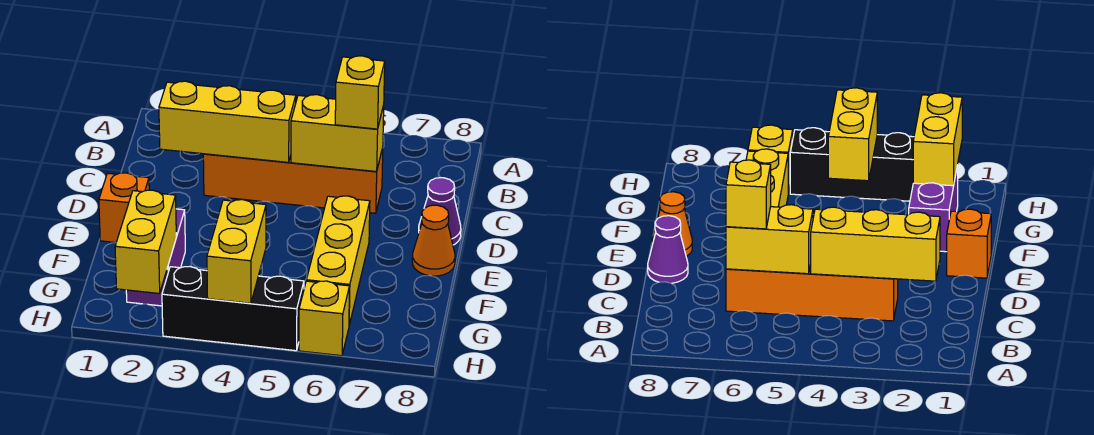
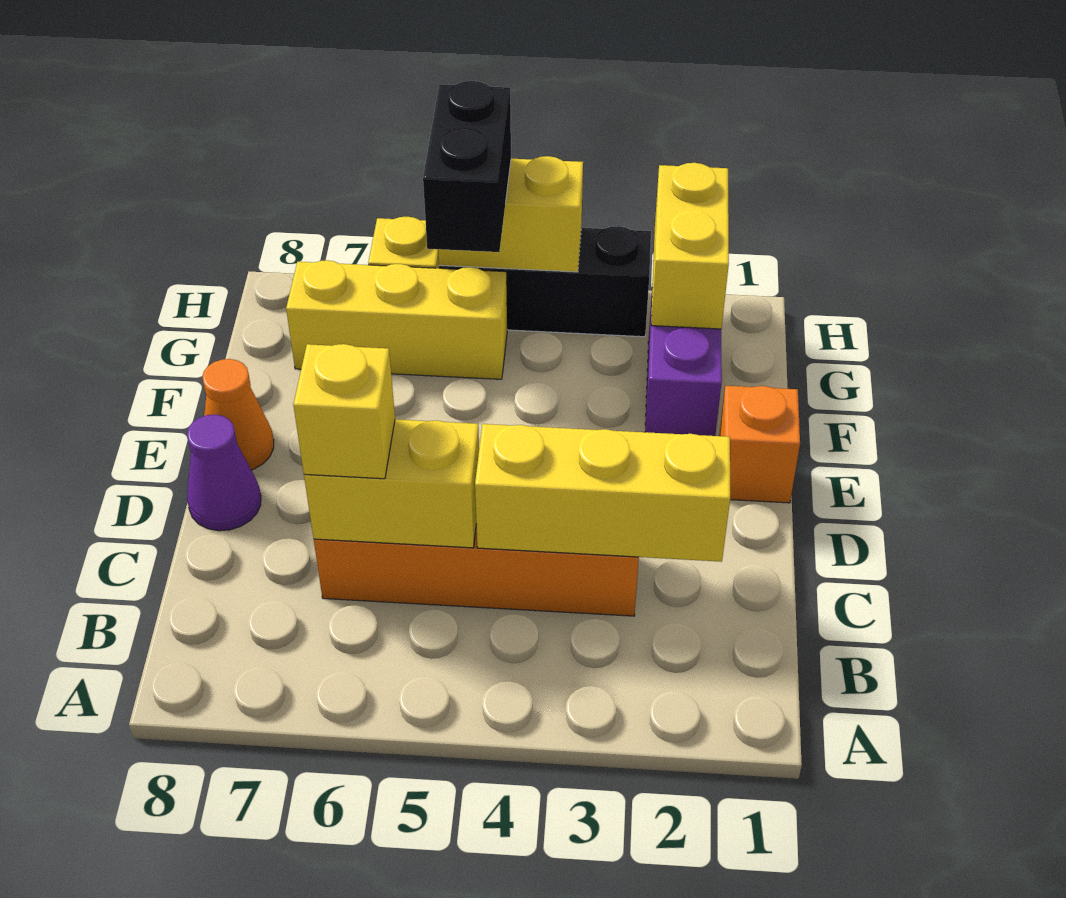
yellow brick E6:G6 level 1 -> yellow brick G5:G7 level 1
yellow brick G4:H4 level 2 -> yellow brick H4:H5 level 2
none -> black brick G5:H5 level 3

